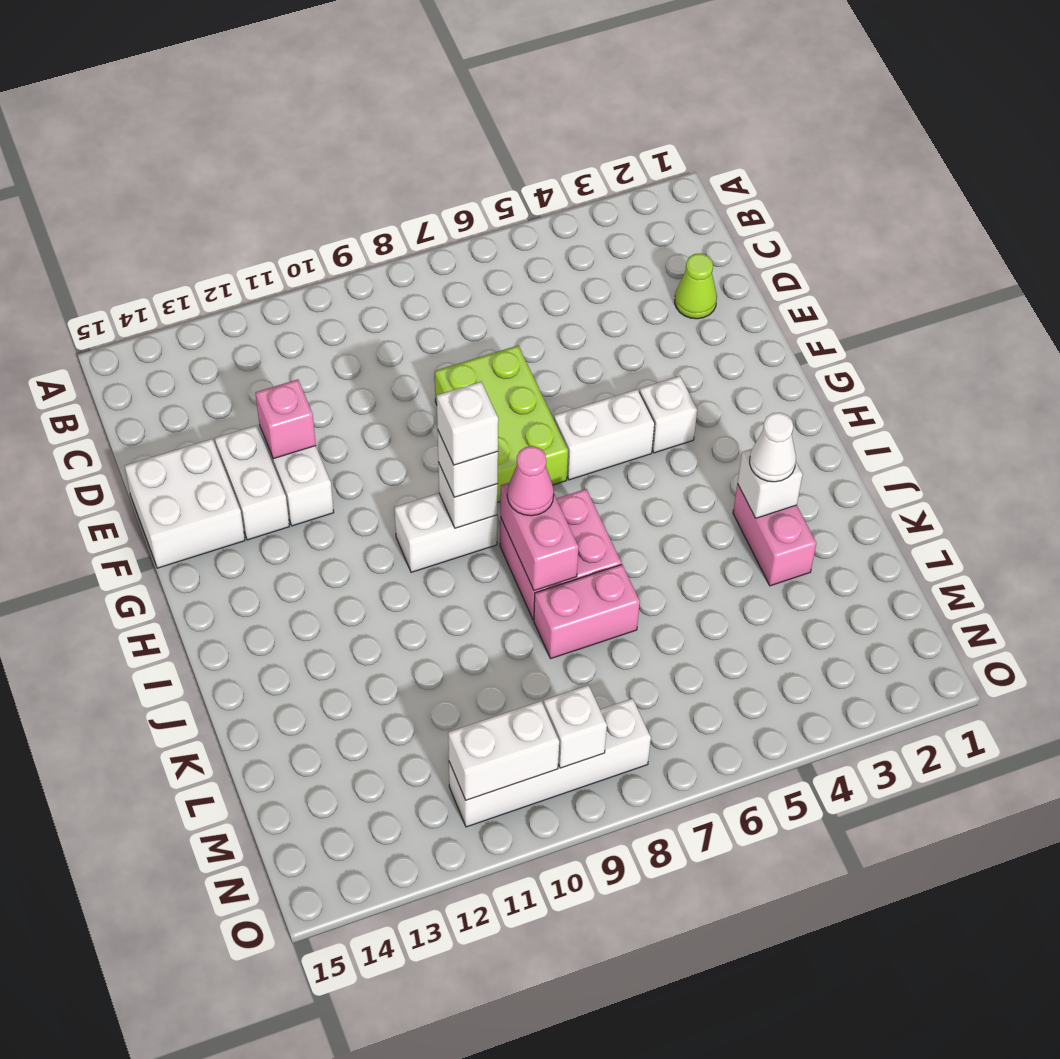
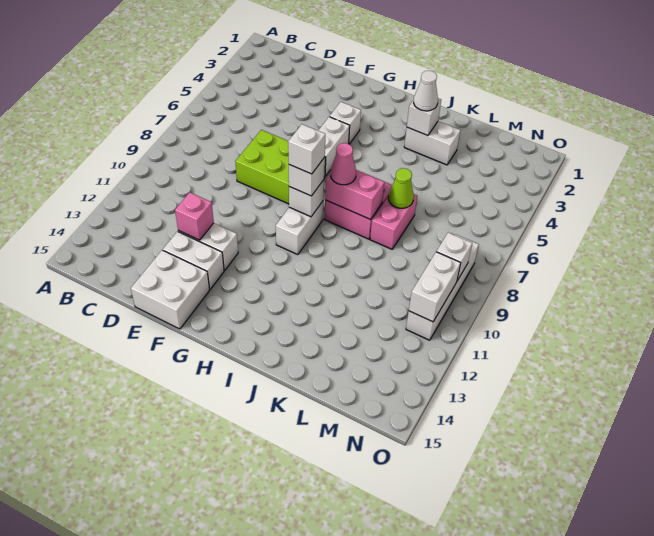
lime cone D2 level 1 -> lime cone K7 level 2
pink brick J3:K3 level 1 -> white brick J3:K3 level 1

